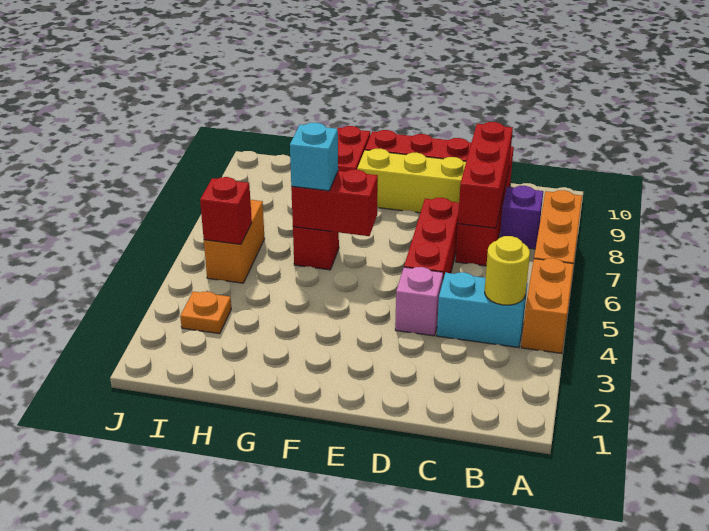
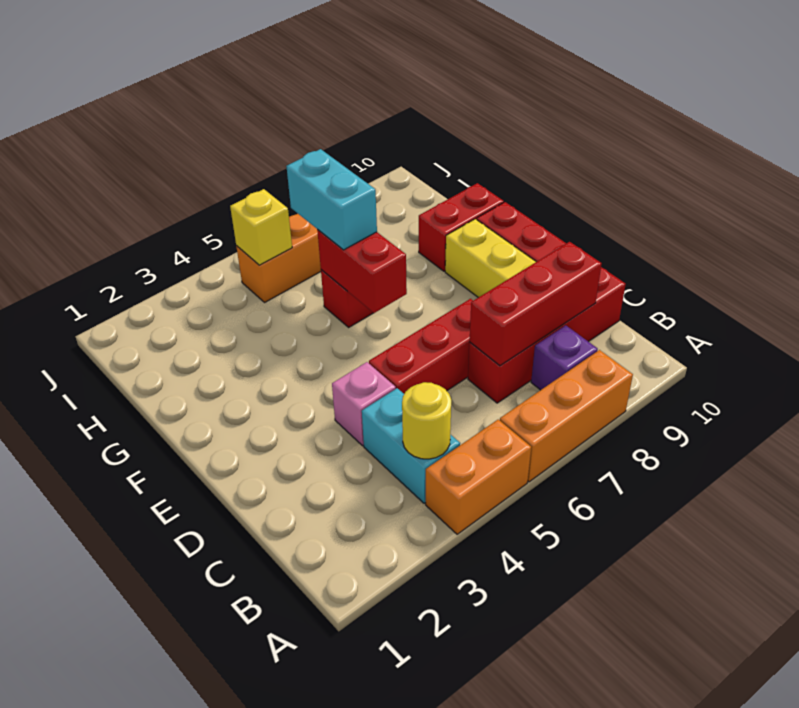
cyan brick G6 level 3 -> cyan brick G6:H6 level 3
orange plate I3 level 1 -> none
red brick I5 level 2 -> yellow brick I5 level 2

